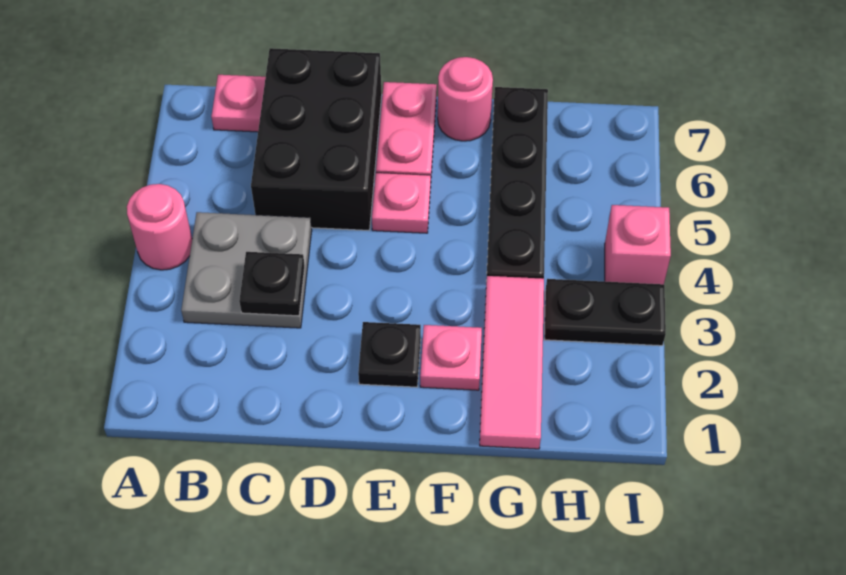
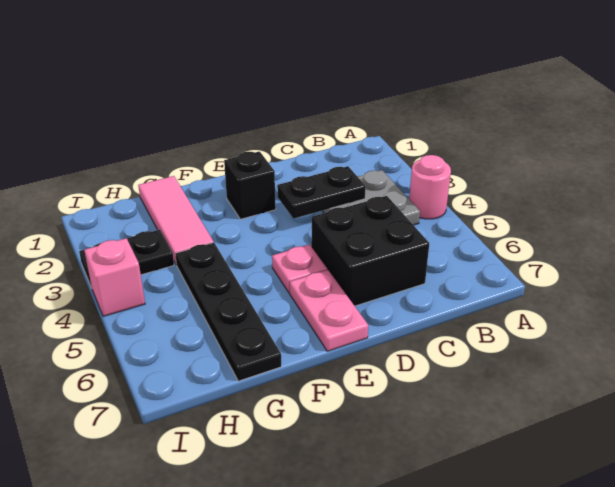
pink plate B7 level 1 -> none
black plate C3 level 2 -> black plate C3:D3 level 2
black brick C5:D7 level 1 -> black brick C5:D6 level 1
black plate E2 level 1 -> black brick E2 level 1
pink plate F2 level 1 -> none
pink round brick F7 level 1 -> none

